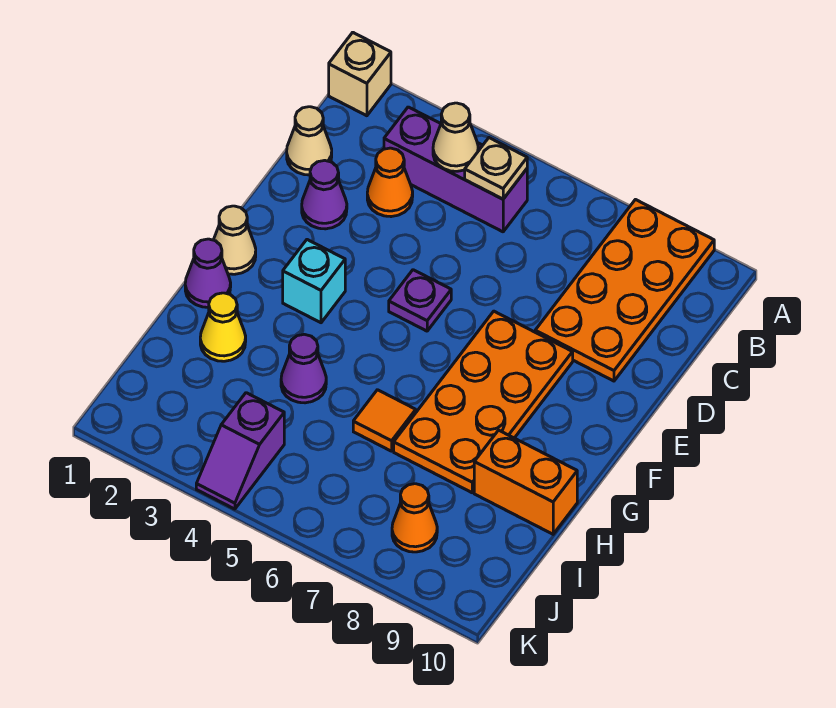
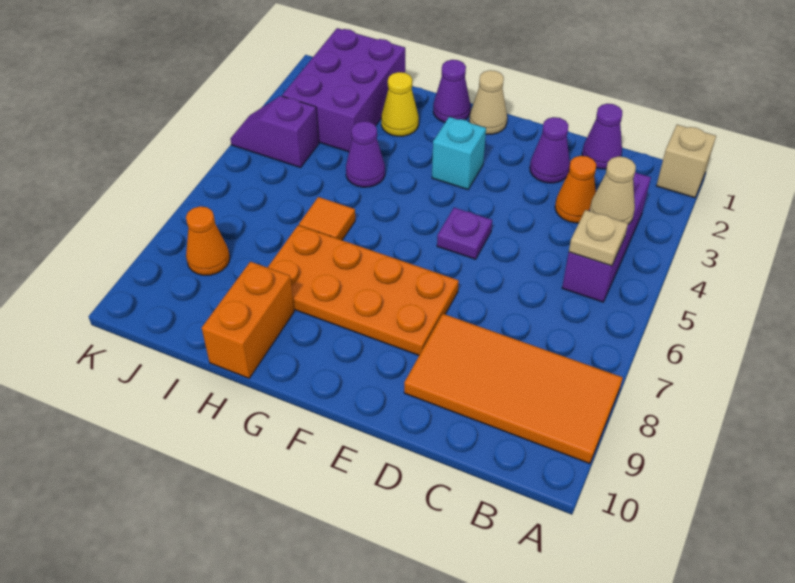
orange plate A8:D9 level 1 -> orange tile A8:D9 level 1
tan cone C1 level 1 -> purple cone C1 level 1
none -> purple brick I1:J3 level 1

